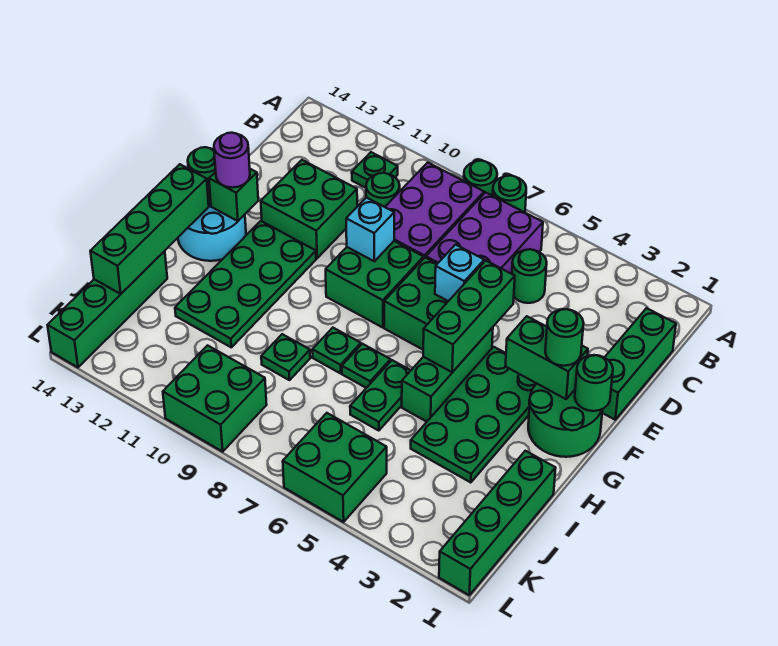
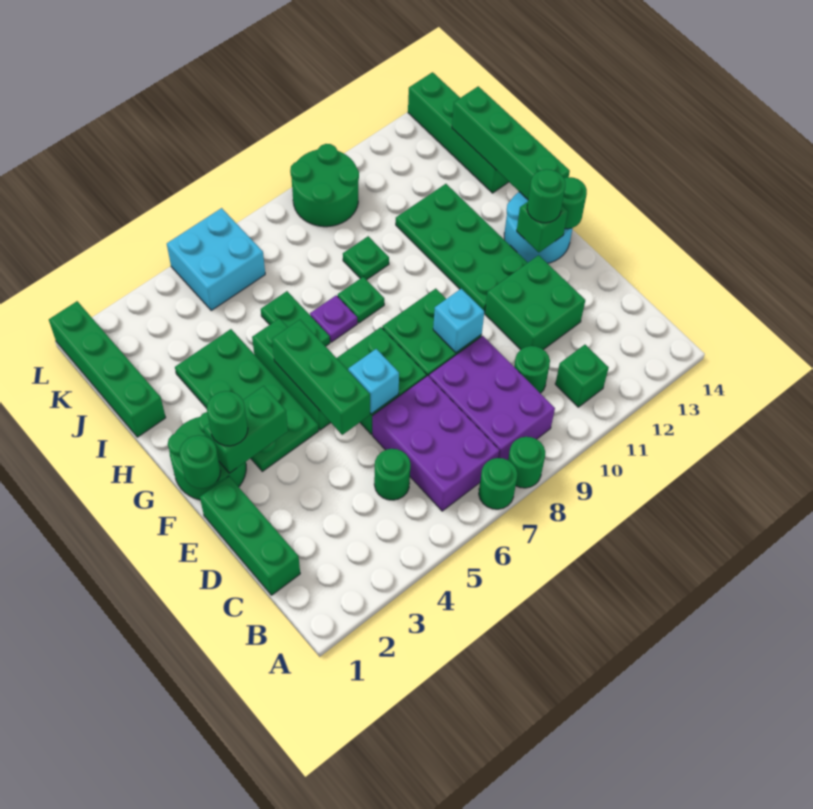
green plate B11 level 1 -> green brick B11 level 1
purple round brick F13 level 3 -> green round brick F13 level 3
green plate H7 level 1 -> purple plate H7 level 1
green brick K5:L6 level 1 -> cyan brick K5:L6 level 1
green brick K9:L10 level 1 -> green round brick K9:L10 level 1

